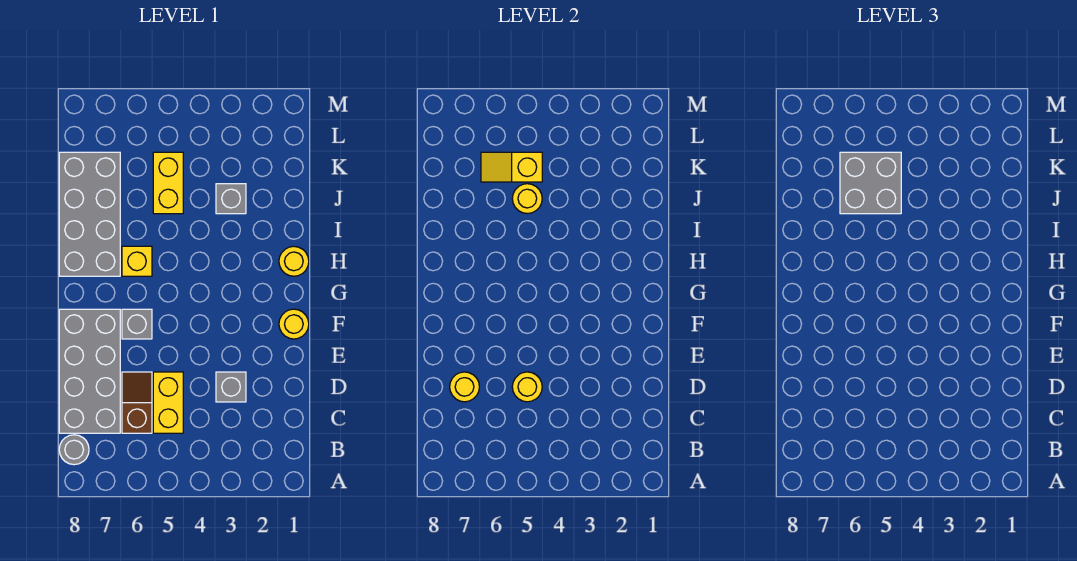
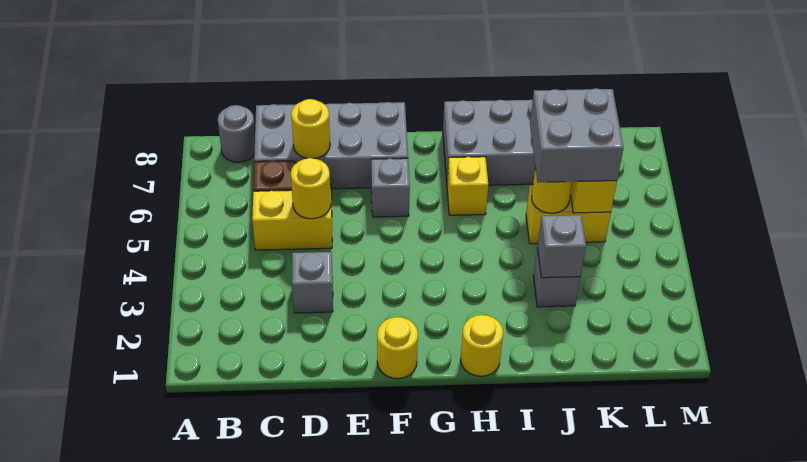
none -> grey brick J3 level 2

